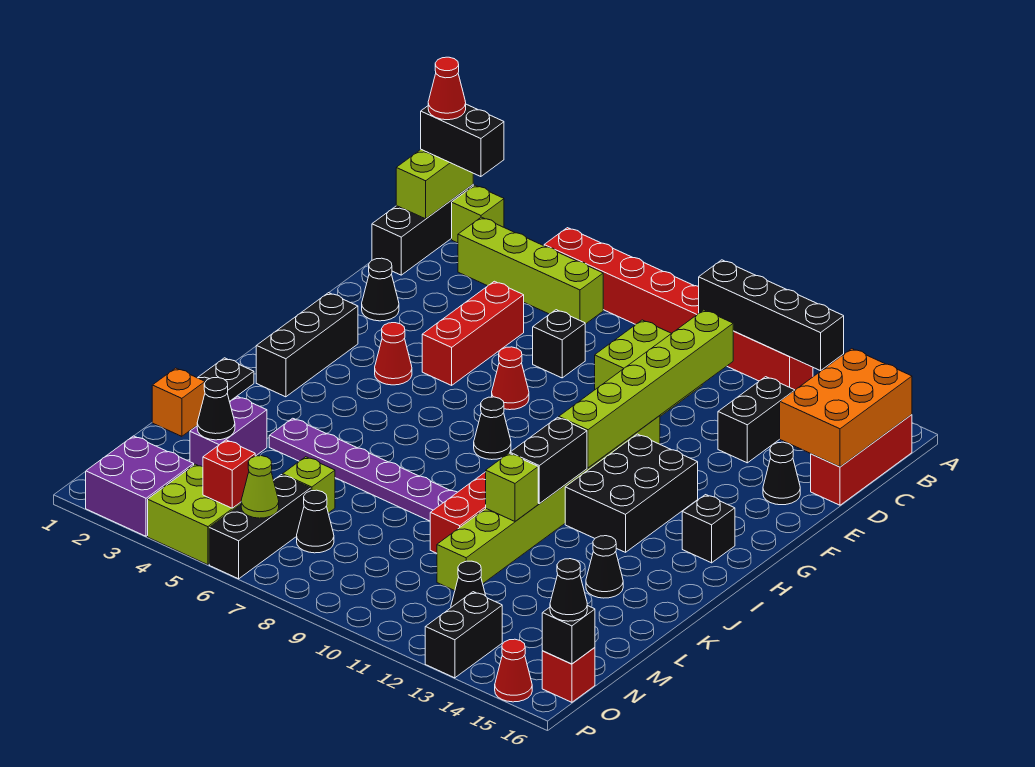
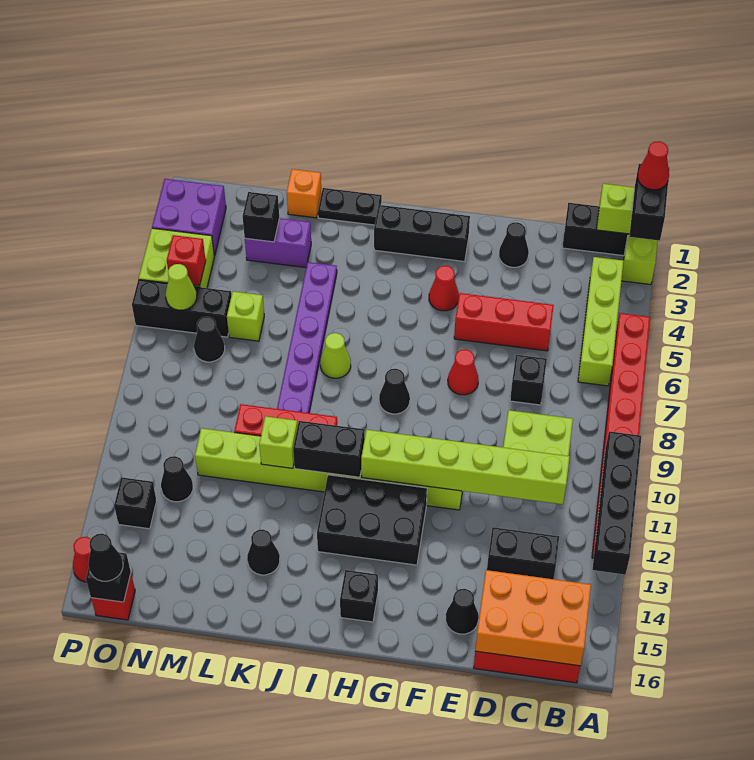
none -> lime cone J7 level 1
black cone M3 level 2 -> black brick M3 level 2
black brick O13:P13 level 1 -> black brick O13 level 1

